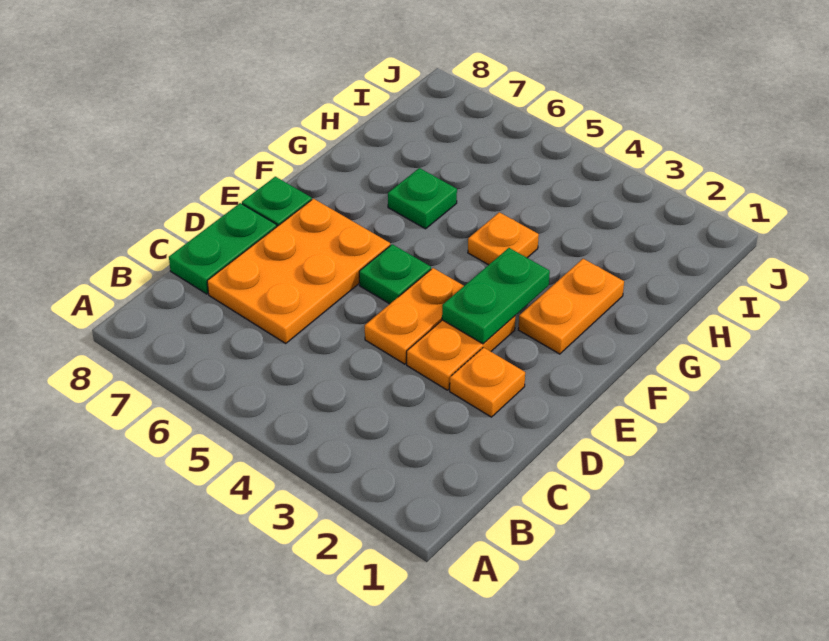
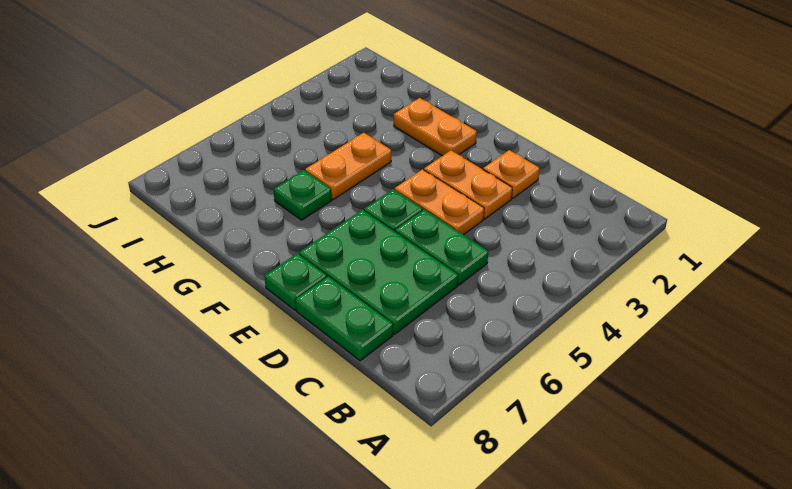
orange plate C6:E7 level 1 -> green plate C6:E7 level 1
green plate E3:F3 level 2 -> green plate C5:D5 level 1
orange plate G4 level 1 -> orange plate G4:G5 level 1

